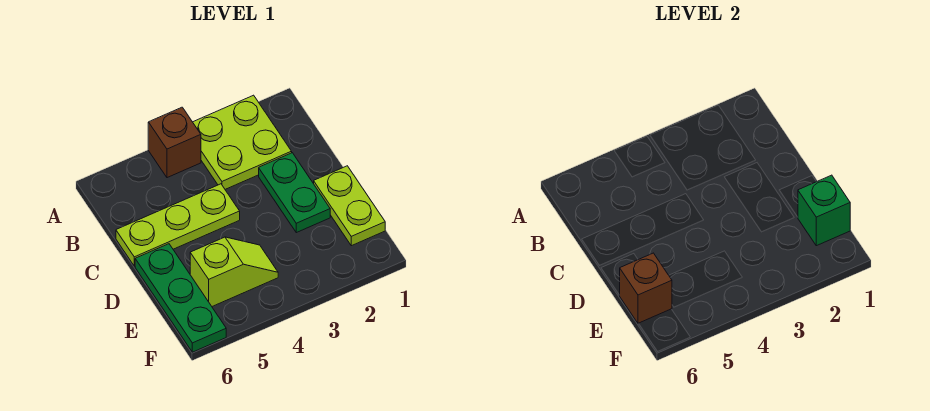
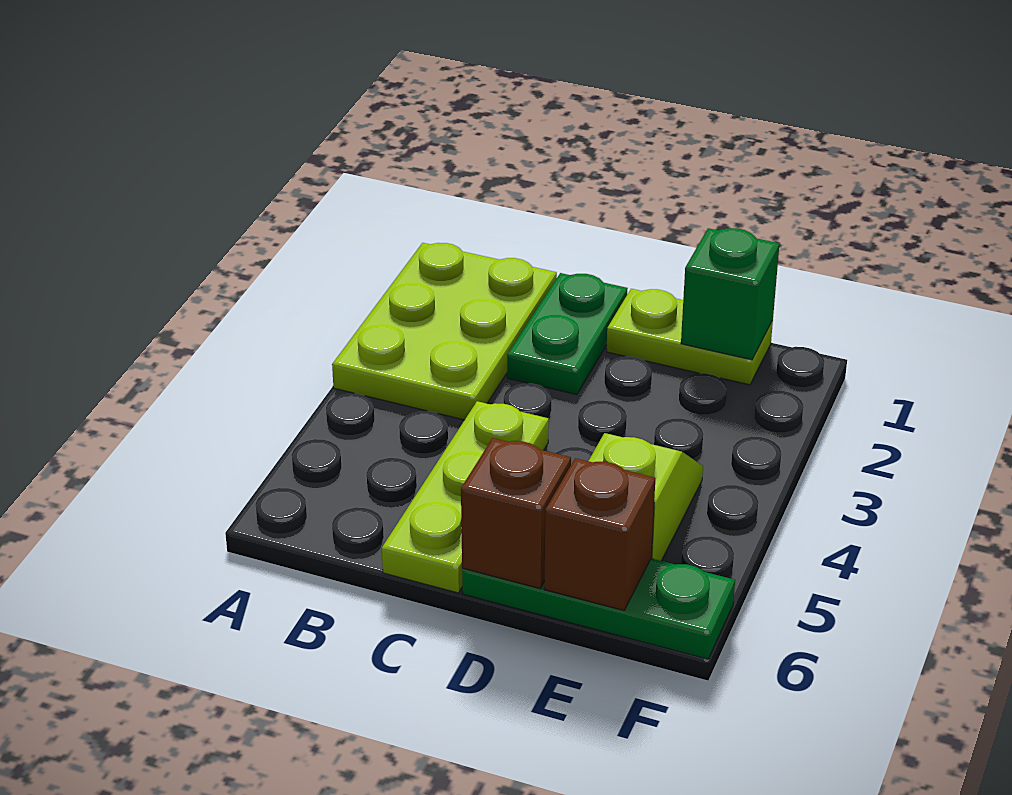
lime plate A2:B3 level 1 -> lime plate A1:B3 level 1
brown brick A4 level 1 -> brown brick D6 level 2
green plate C2:D2 level 1 -> green plate C1:C2 level 1

